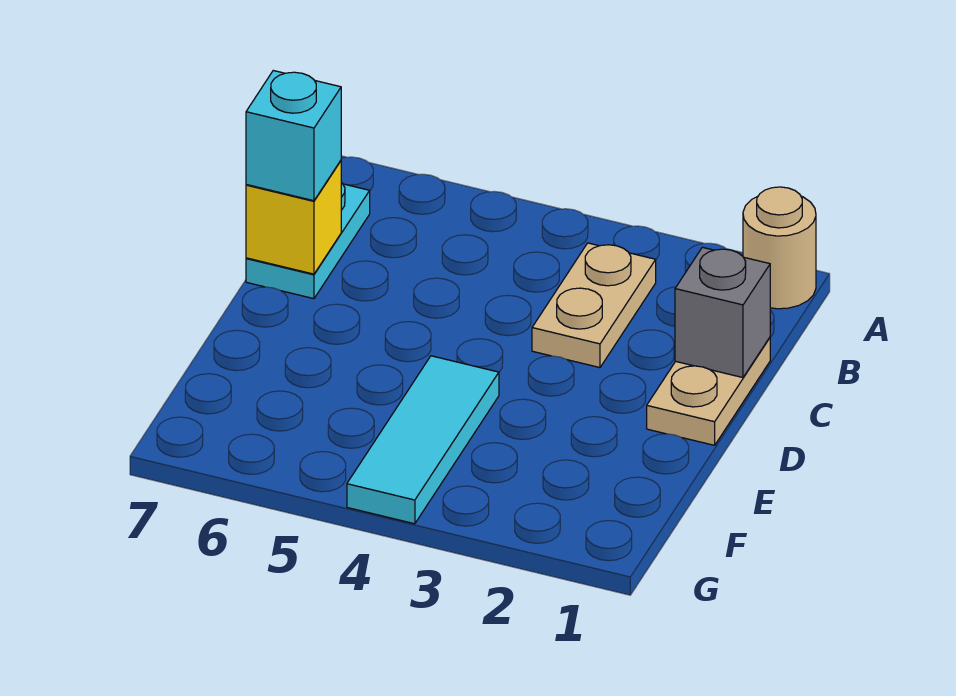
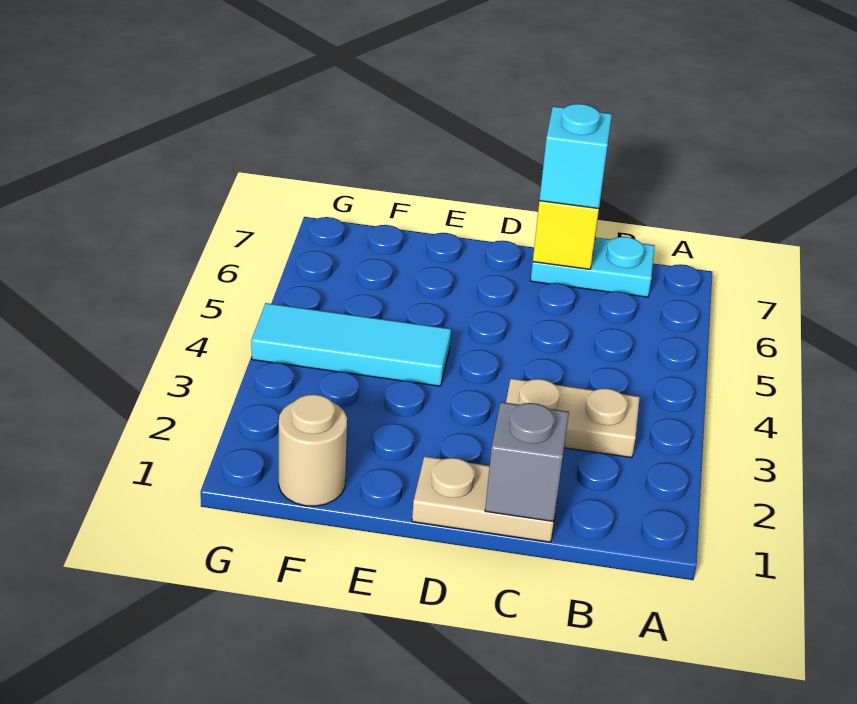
tan round brick A1 level 1 -> tan round brick F1 level 1

